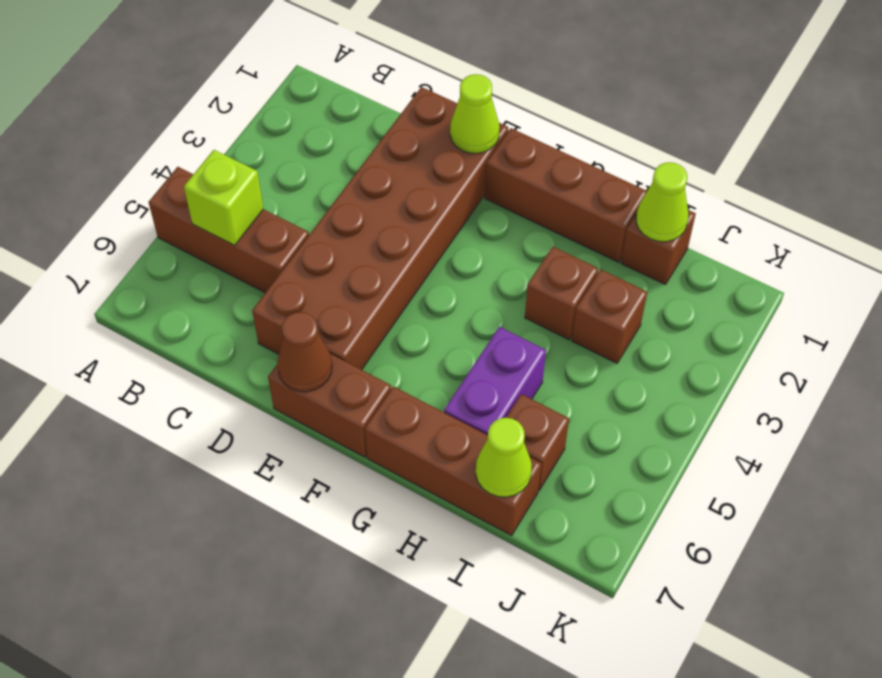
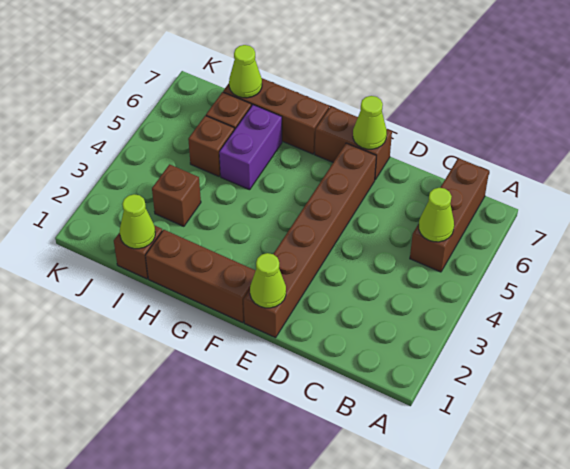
brown brick A5:C5 level 1 -> brown brick B5:B7 level 1
lime brick B5 level 2 -> lime cone B5 level 2
brown brick D1:E6 level 1 -> brown brick E1:E6 level 1
brown cone E7 level 2 -> lime cone E7 level 2
brown brick H3 level 1 -> brown brick I5 level 1

